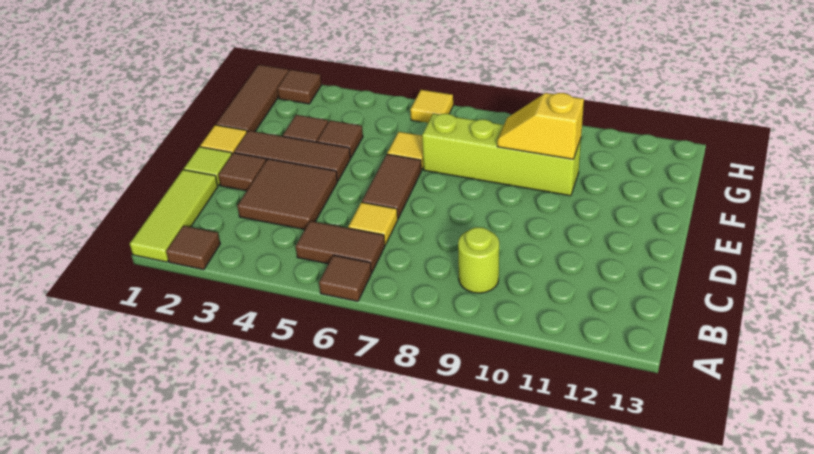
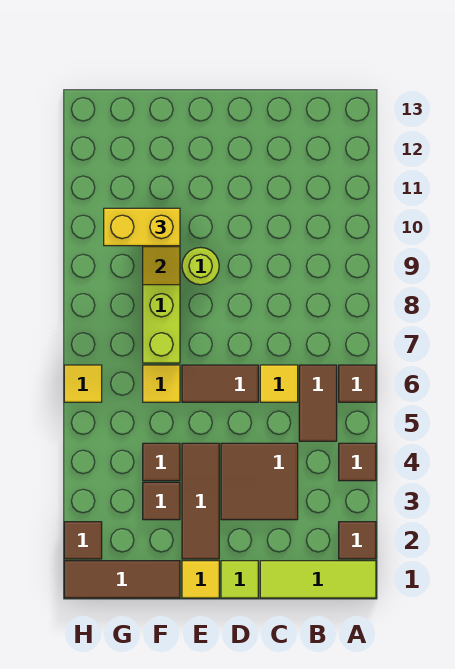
lime round brick B9 level 1 -> lime round brick E9 level 1
brown tile D2 level 1 -> brown tile A4 level 1
none -> yellow brick F10:G10 level 3

